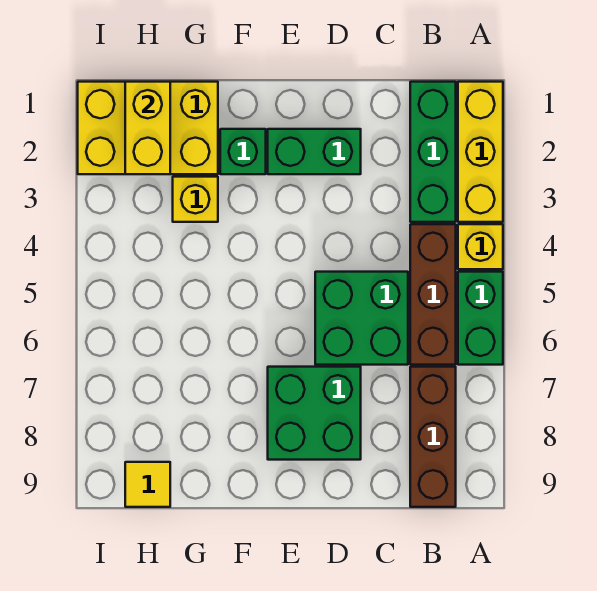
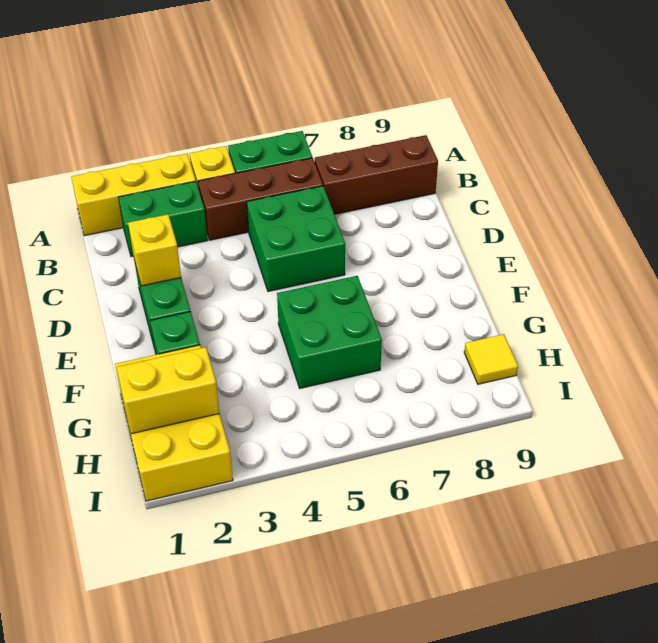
green brick B1:B3 level 1 -> green brick B2:B3 level 1
green brick D7:E8 level 1 -> green brick F5:G6 level 1
yellow brick G3 level 1 -> yellow brick D2 level 2

